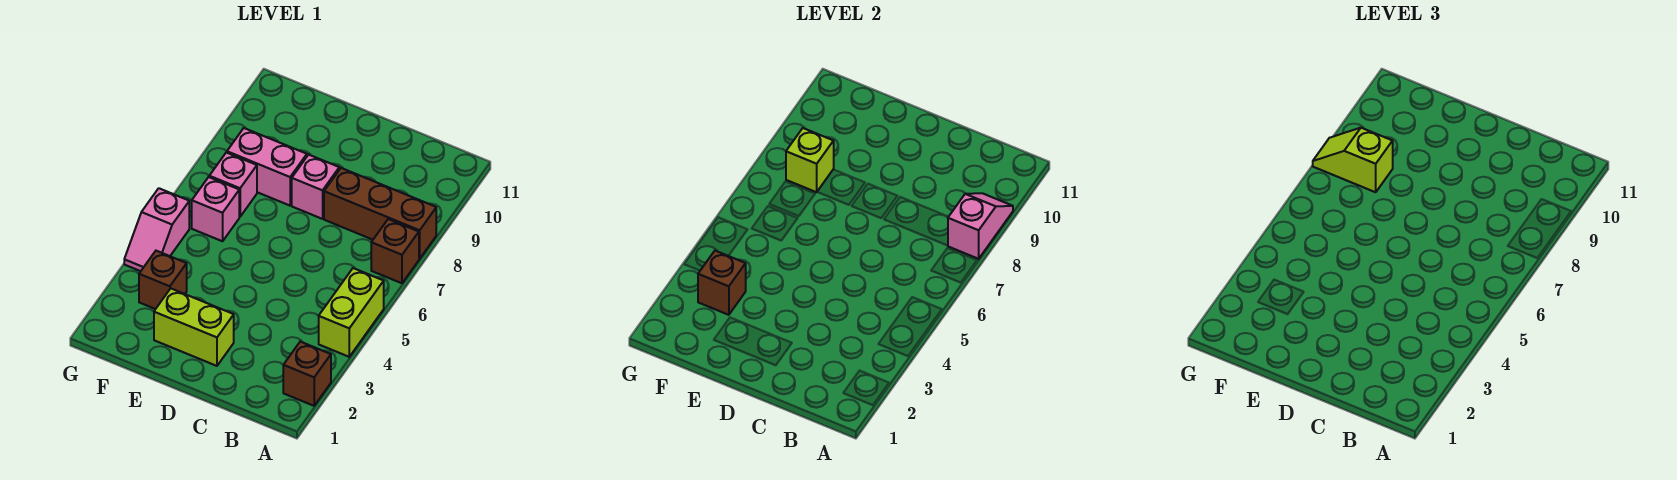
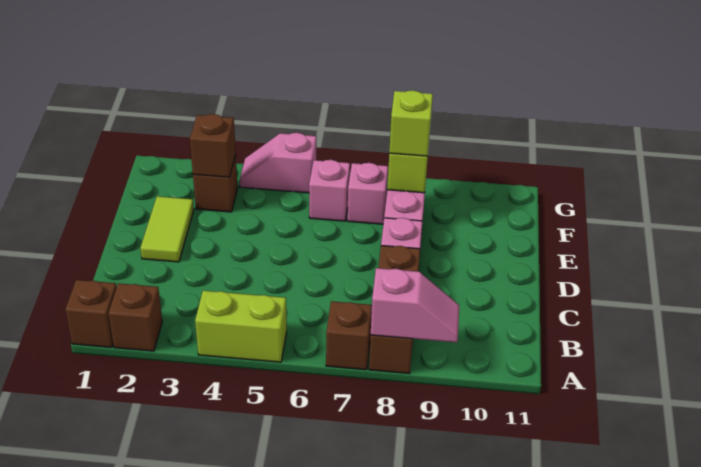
none -> brown brick A1 level 1
lime brick D2:E2 level 1 -> lime tile D2:E2 level 1

